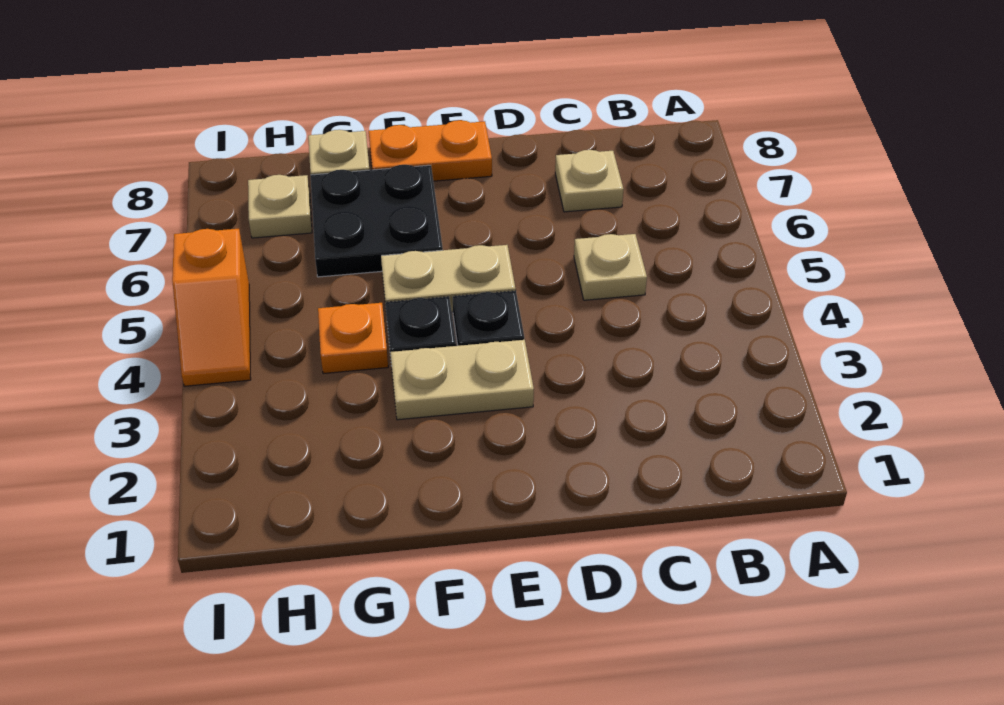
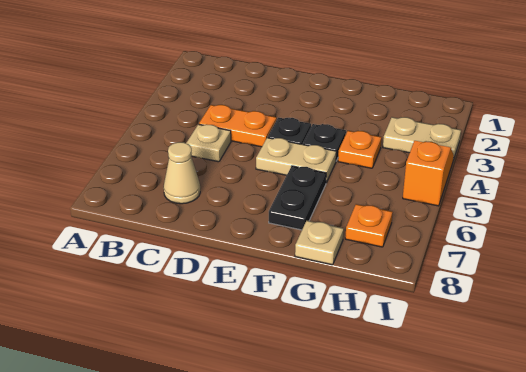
tan plate C7 level 1 -> tan cone C7 level 1
tan plate E3:F3 level 1 -> tan plate H3:I3 level 1
orange plate E8:F8 level 1 -> orange plate C4:D4 level 1
black plate F6:G7 level 1 -> black plate F6:F7 level 1
tan plate H7 level 1 -> orange plate H7 level 1

